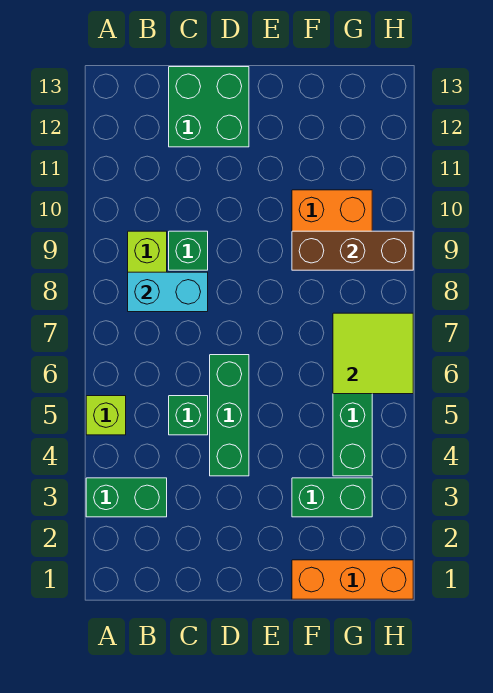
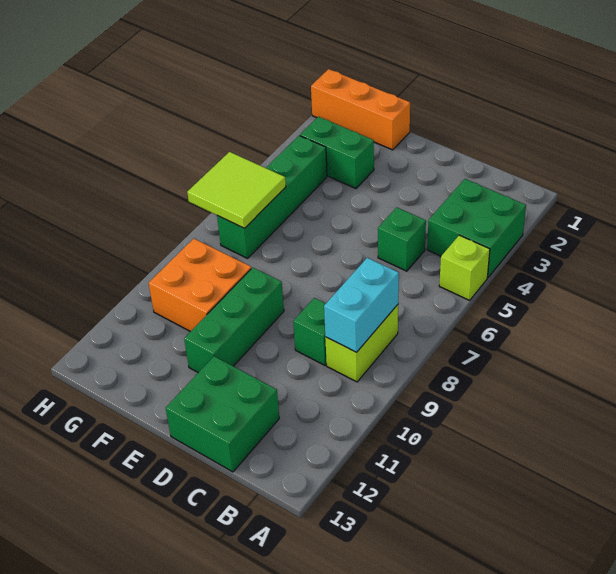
green brick A3:B3 level 1 -> green brick A3:B4 level 1
cyan brick B8:C8 level 2 -> cyan brick B8:B9 level 2
green brick D4:D6 level 1 -> green brick E9:E11 level 1
brown brick F9:H9 level 2 -> none

